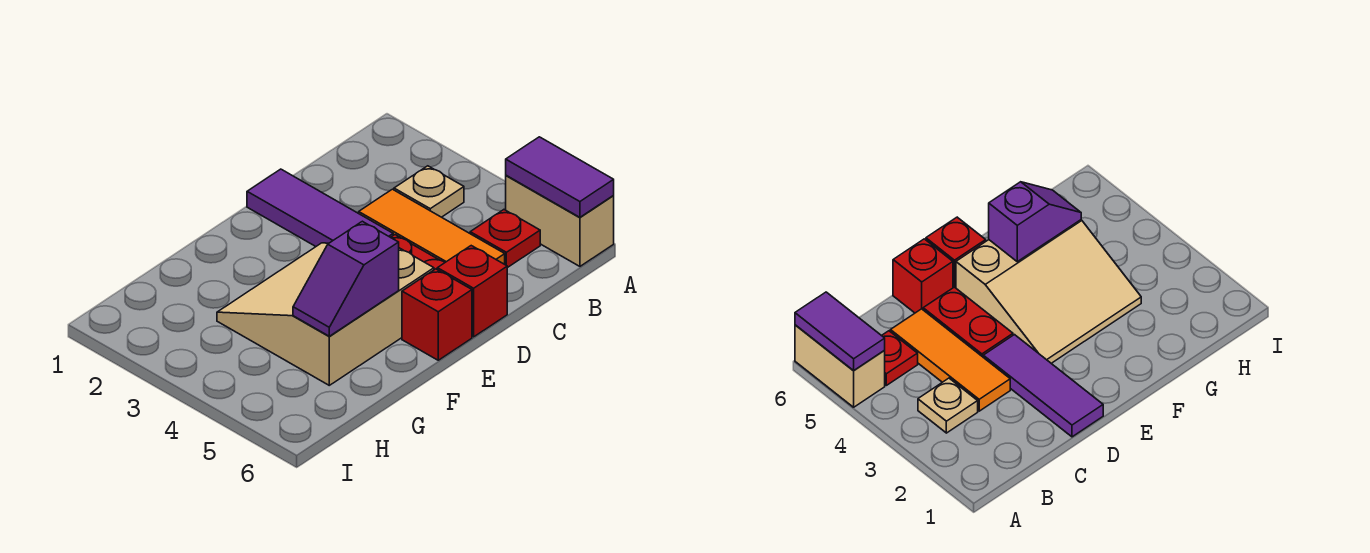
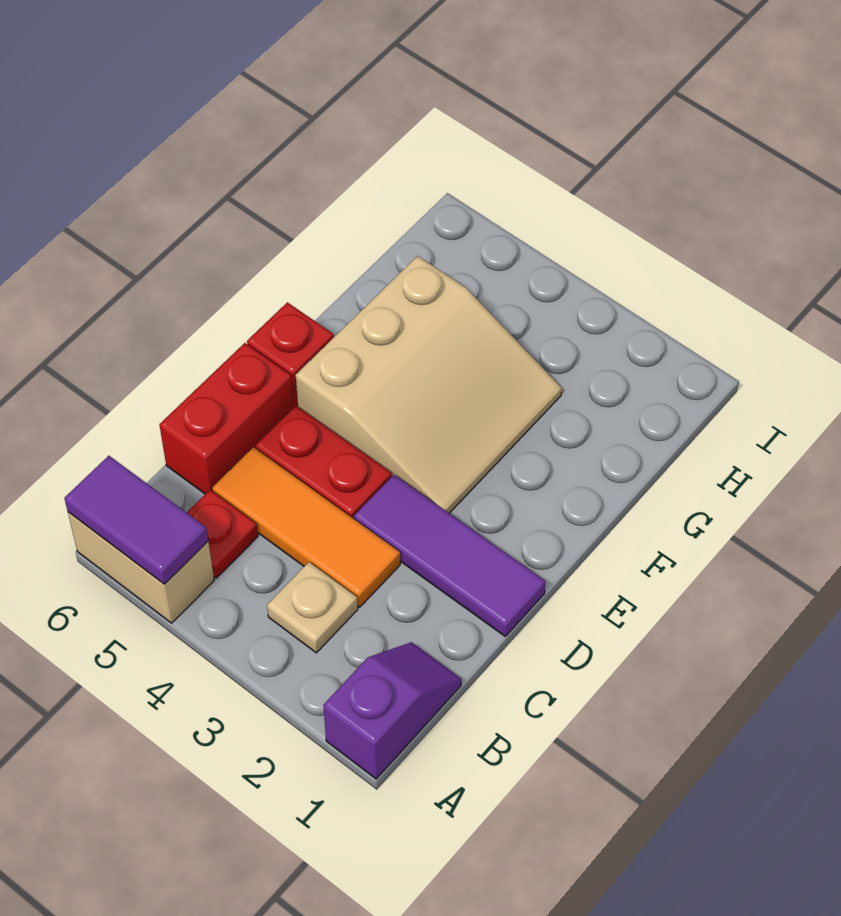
red brick D6 level 1 -> red brick C6:D6 level 1
purple slope F5:G5 level 2 top F -> purple slope A1:B1 level 1 top A

